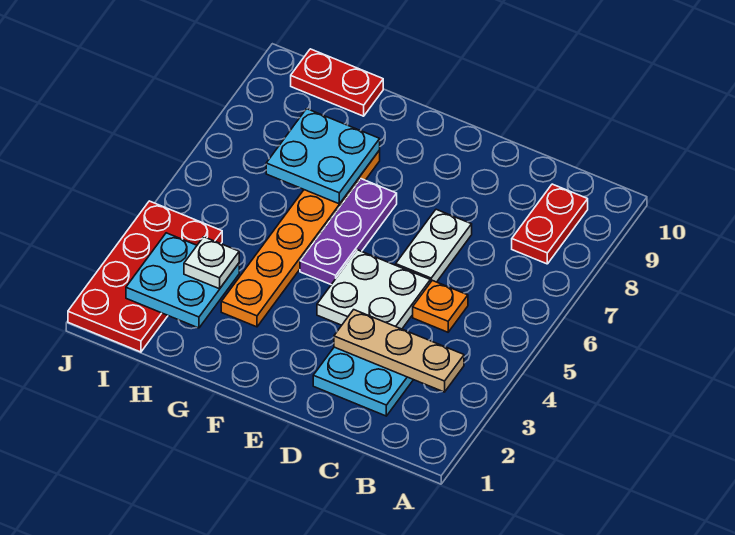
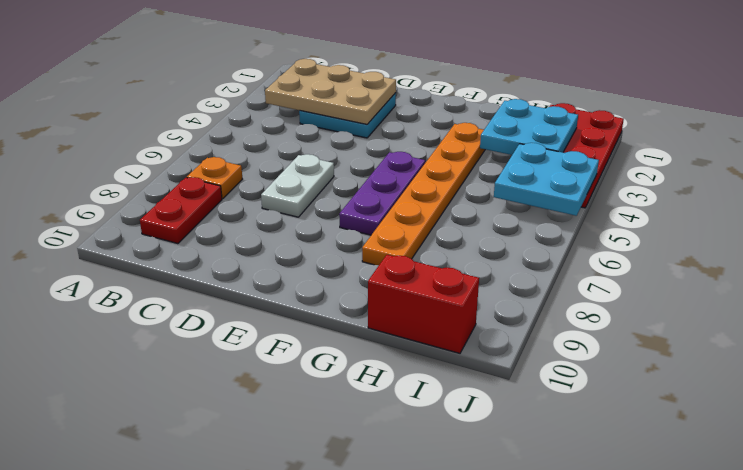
tan plate B3:D3 level 2 -> tan plate B2:D3 level 2
orange plate C5 level 1 -> orange plate B7 level 1
white plate D4:E5 level 1 -> none
cyan plate G7:H8 level 2 -> cyan plate I4:J5 level 2
white plate H3 level 3 -> none
red plate H10:I10 level 1 -> red brick H10:I10 level 1

